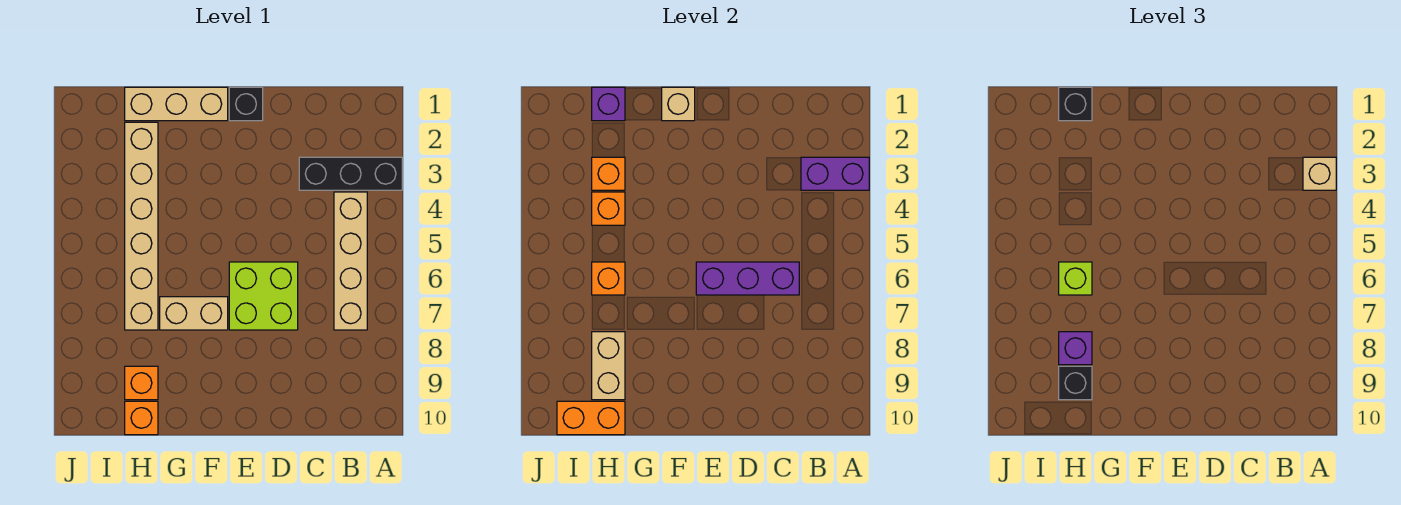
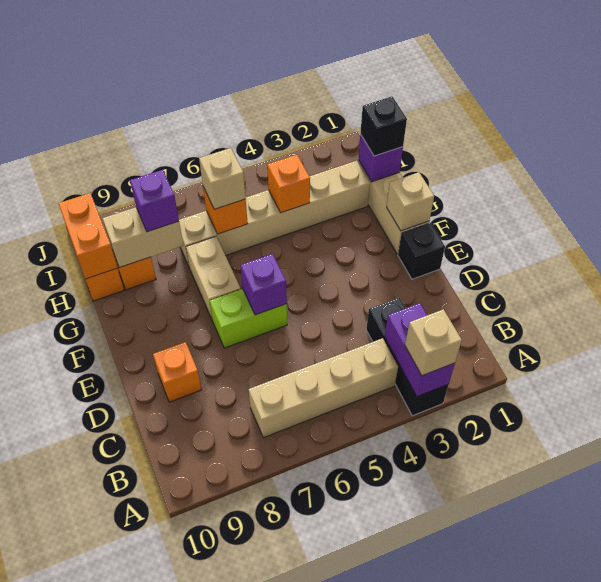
purple brick C6:E6 level 2 -> purple brick E6 level 2
lime brick D6:E7 level 1 -> lime brick E6:E7 level 1
orange brick H3 level 2 -> orange brick D9 level 1
lime brick H6 level 3 -> tan brick H6 level 3
black brick H9 level 3 -> none

